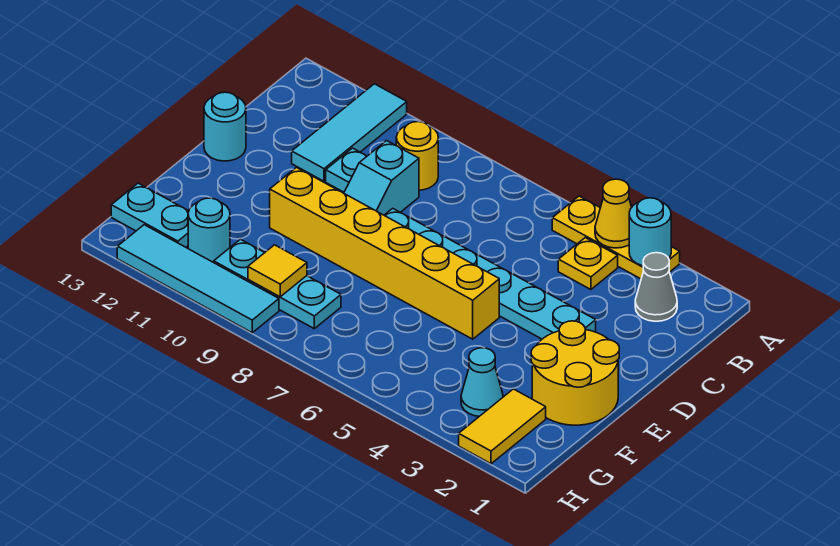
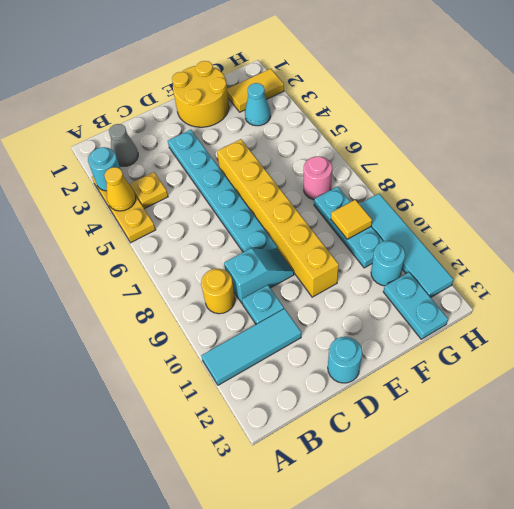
none -> pink round brick G7 level 1

